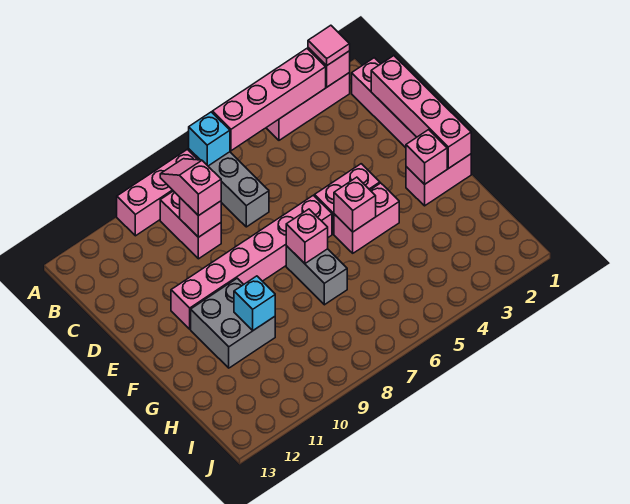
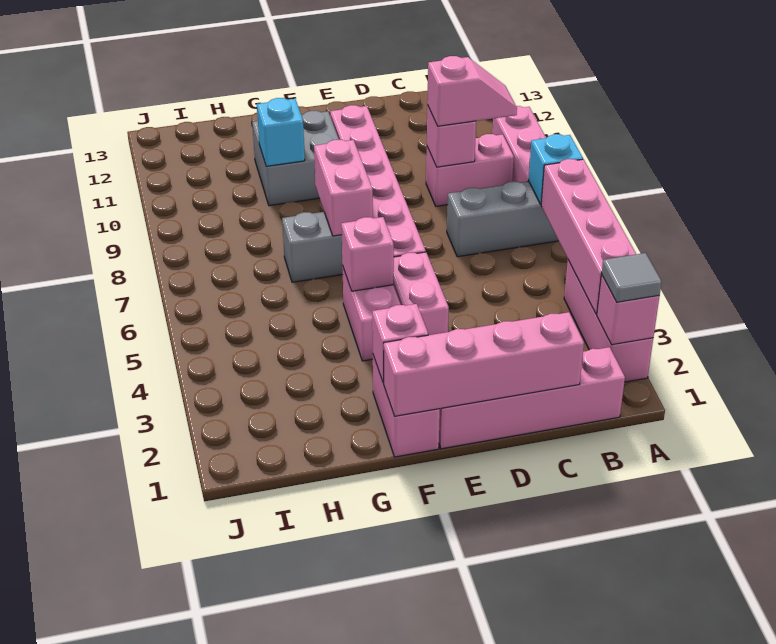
pink tile A2 level 3 -> grey tile A2 level 3
pink brick F7 level 2 -> pink brick F7:F8 level 2

